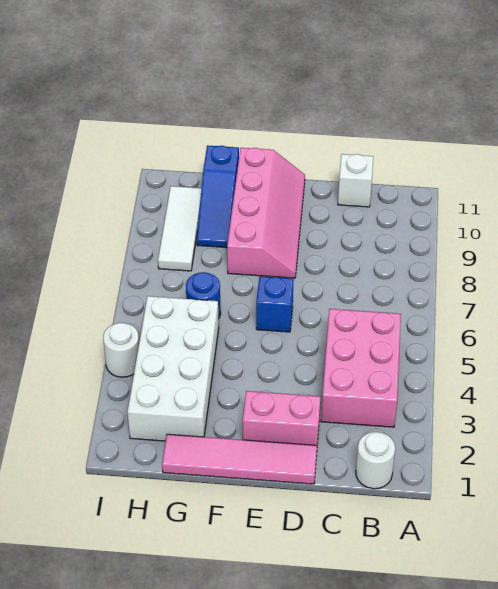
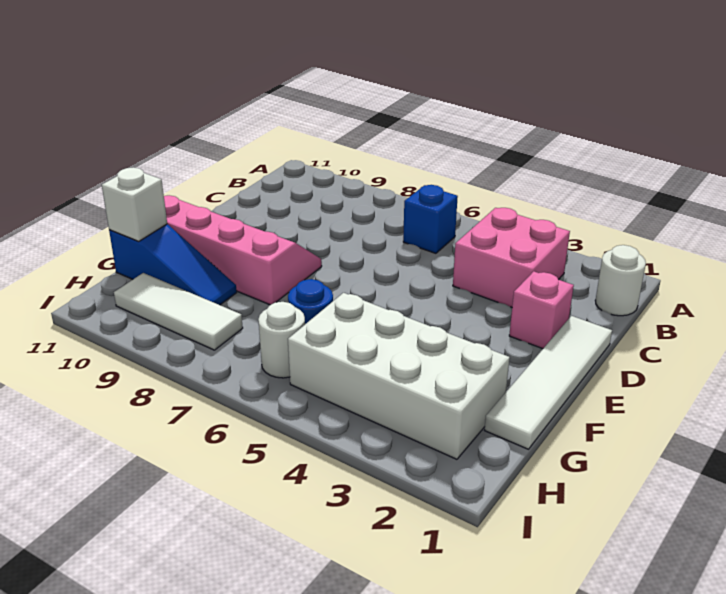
pink brick B3:C5 level 1 -> pink brick B3:C4 level 1
white brick C11 level 1 -> white brick G11 level 2
pink tile D1:G1 level 1 -> white tile D1:G1 level 1
pink brick D2:E2 level 1 -> pink brick D2 level 1
blue brick E6 level 1 -> blue brick B6 level 1
white round brick I4 level 1 -> white round brick H6 level 1

